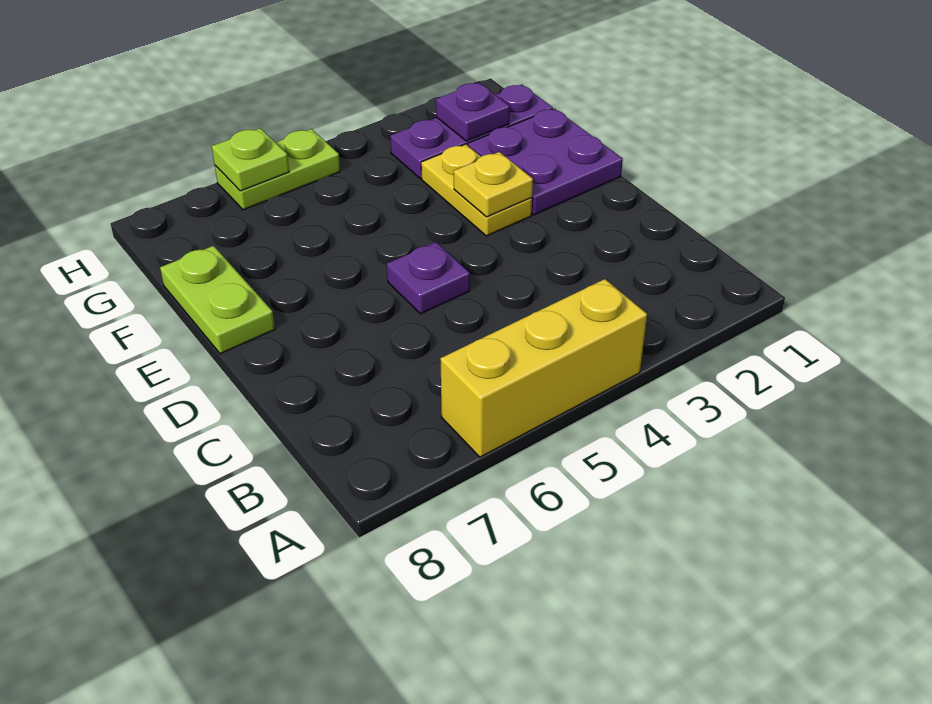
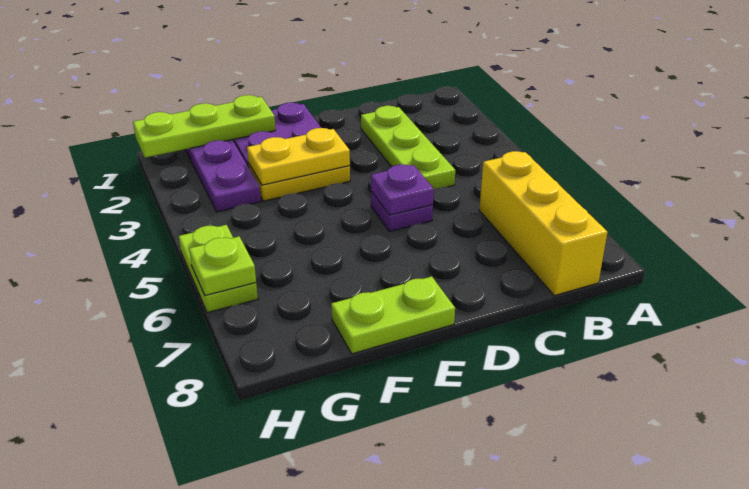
yellow brick A4:A6 level 1 -> yellow brick B6:B8 level 1
none -> lime plate C2:C4 level 1
yellow plate E3 level 2 -> yellow plate E3:F3 level 2
none -> lime plate F1:H1 level 2
purple plate G2 level 2 -> purple plate D5 level 2

